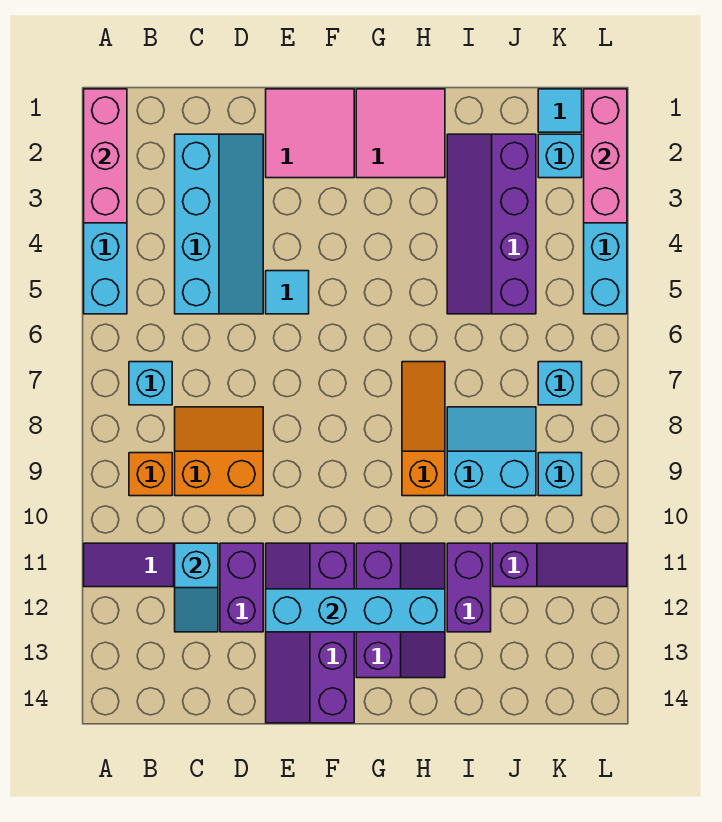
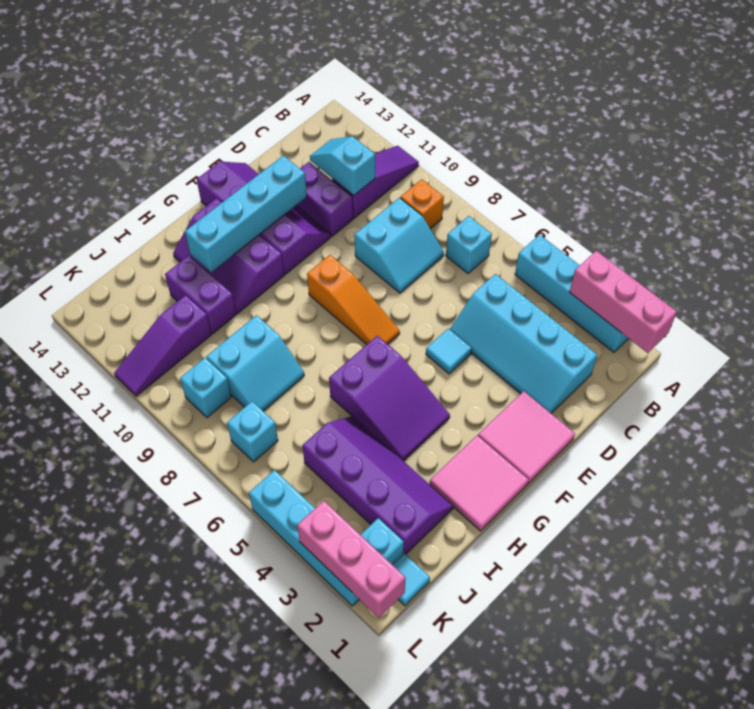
orange slope C8:D9 level 1 top 9 -> cyan slope C8:D9 level 1 top 9
none -> purple slope G4:H6 level 1 top 6
orange slope H7:H9 level 1 top 9 -> orange slope F7:F9 level 1 top 9

